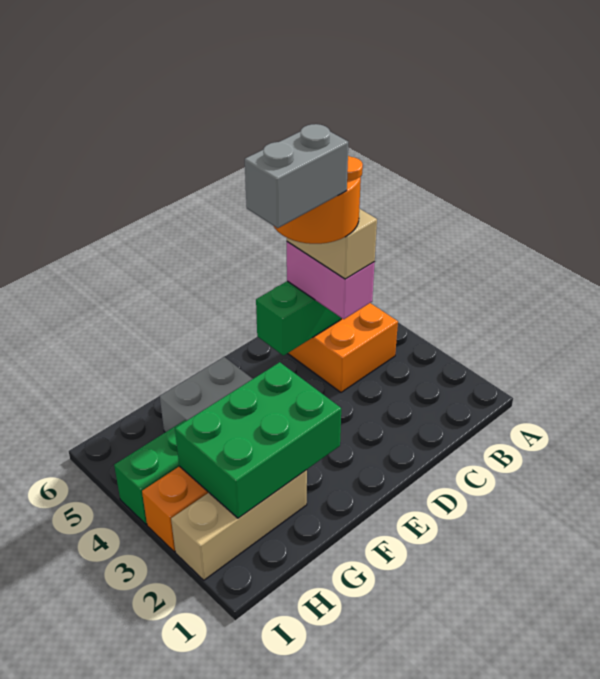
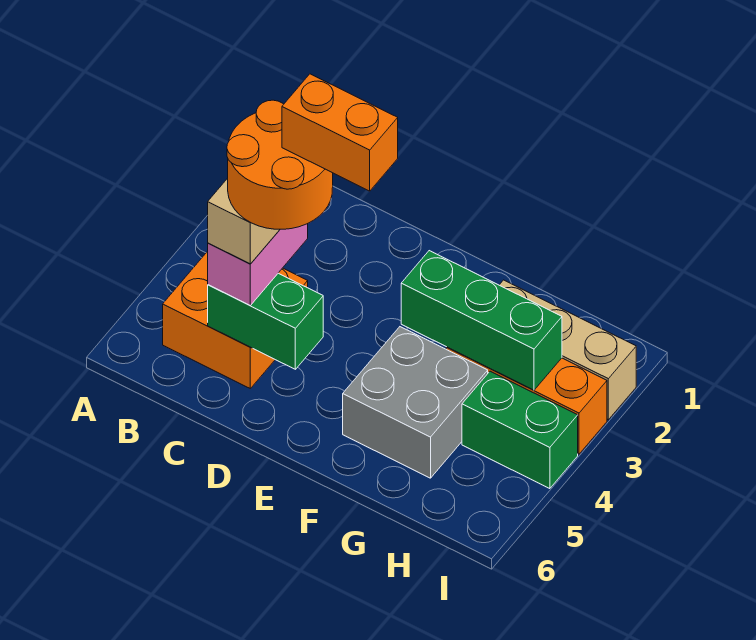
grey brick D4:E4 level 6 -> orange brick D4:E4 level 6
green brick F2:H3 level 2 -> green brick F3:H3 level 2

